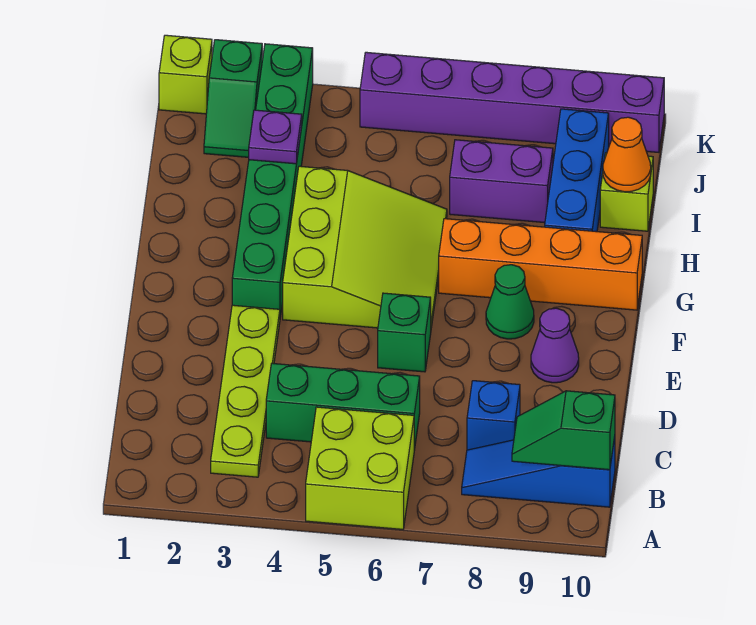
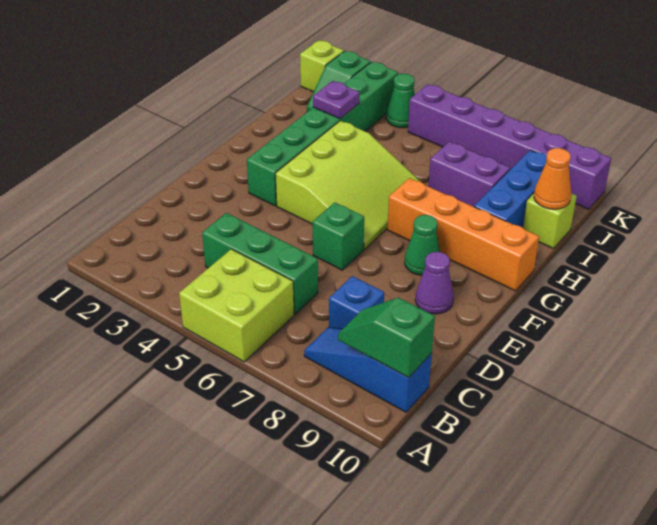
lime plate B3:E3 level 1 -> none
none -> green cone K4 level 1

